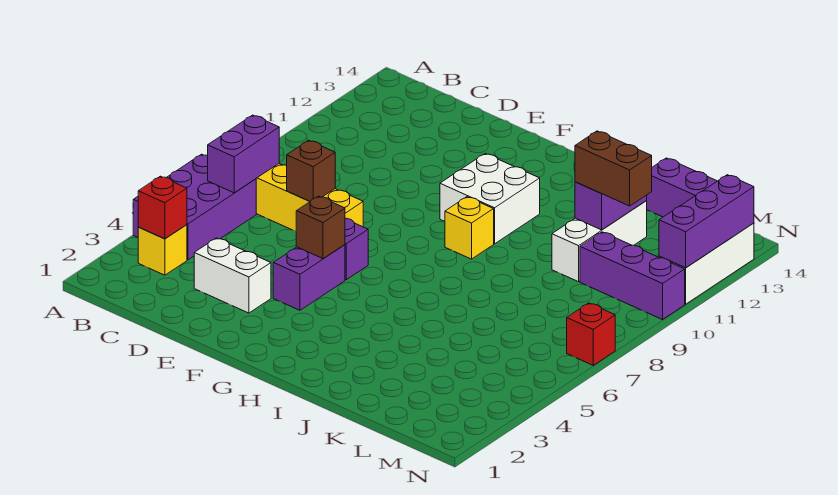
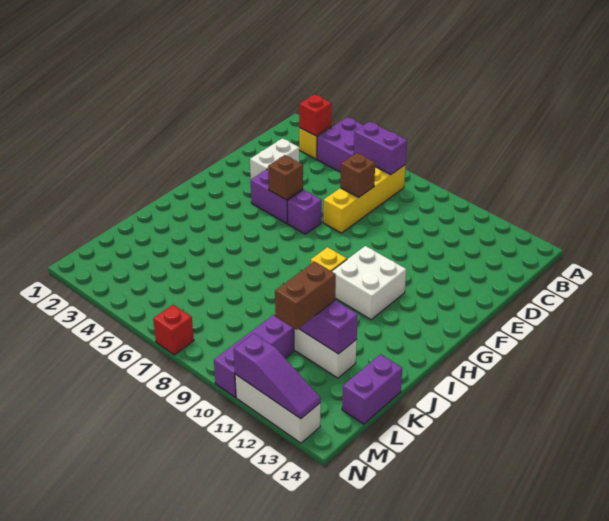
purple brick N11:N13 level 2 -> purple slope N11:N13 level 2 top 11

